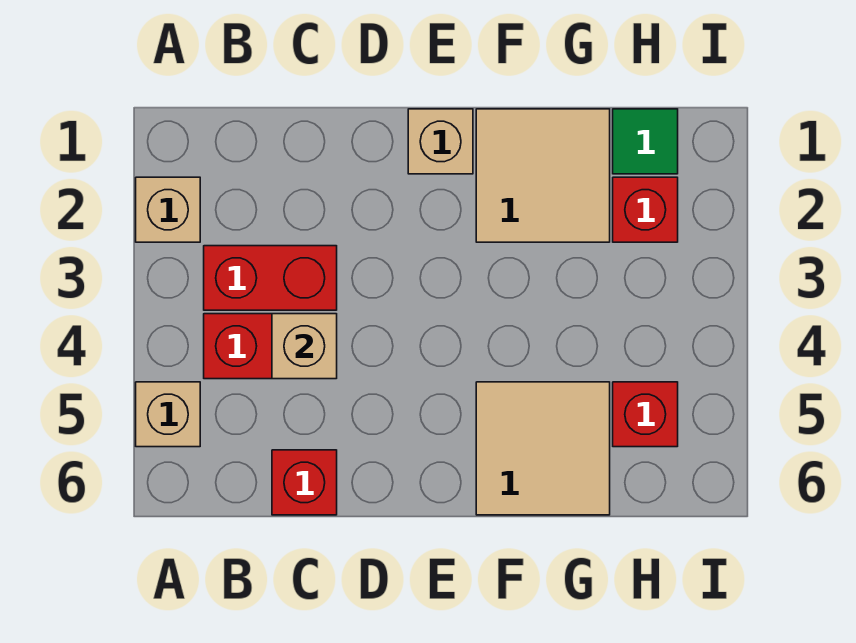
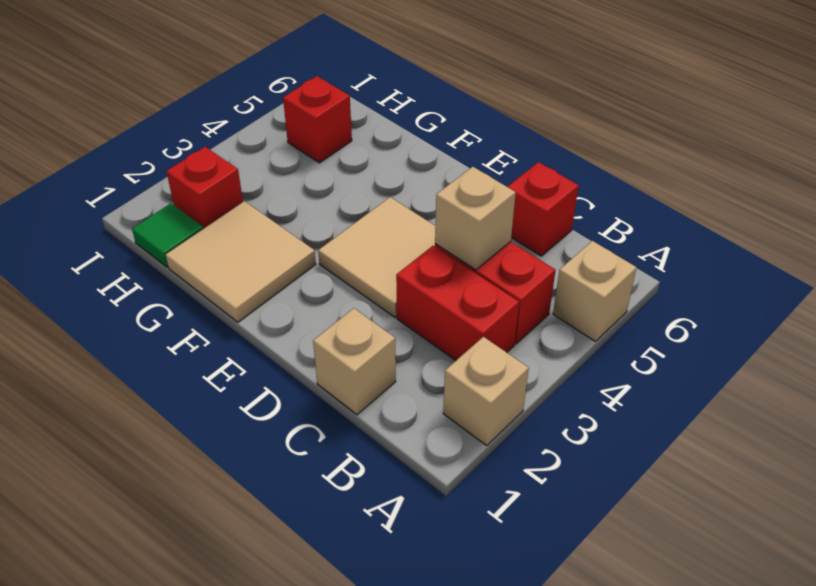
tan brick E1 level 1 -> tan brick C1 level 1
tan tile F5:G6 level 1 -> tan tile D3:E4 level 1

